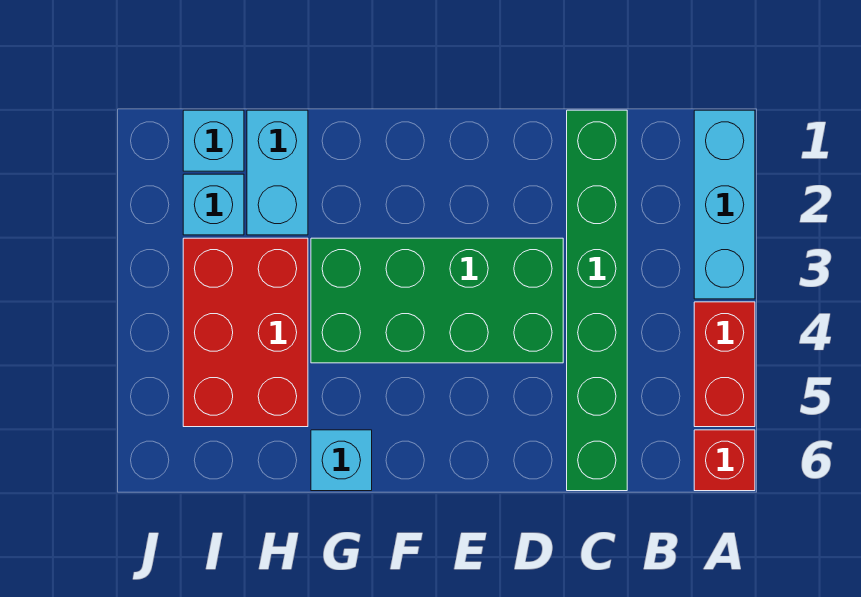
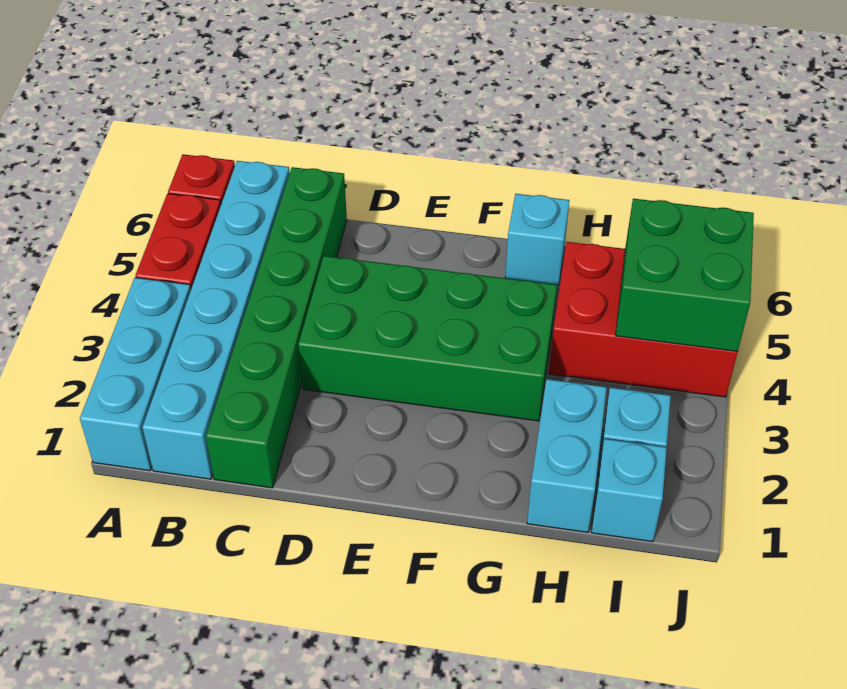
none -> cyan brick B1:B6 level 1
red brick H3:I5 level 1 -> red brick H4:J5 level 1
none -> green brick I4:J5 level 2

